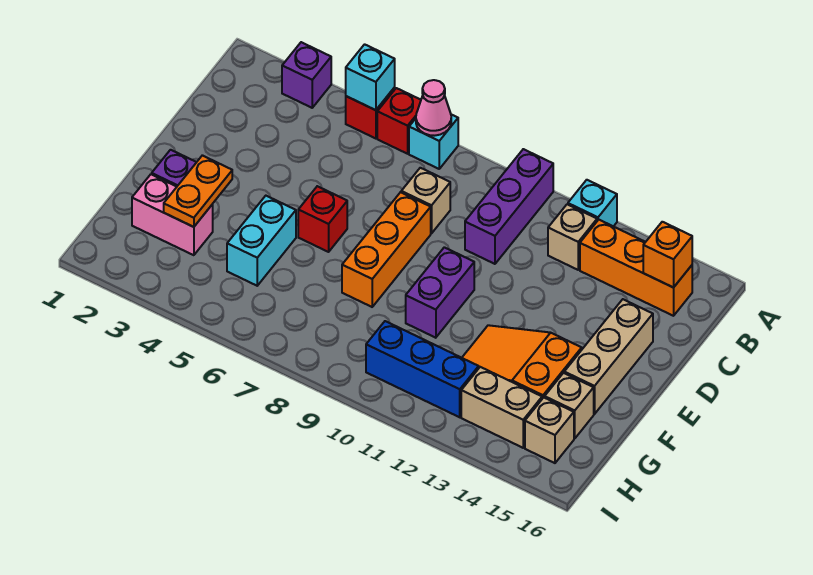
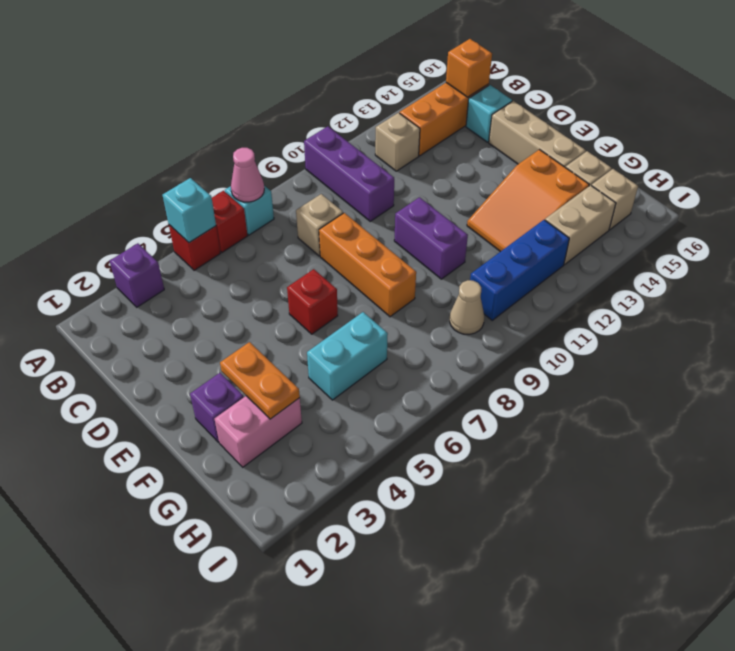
cyan brick A12 level 1 -> cyan brick C15 level 1
cyan brick F5:G5 level 1 -> cyan brick G5:G6 level 1
none -> tan cone H9 level 1

